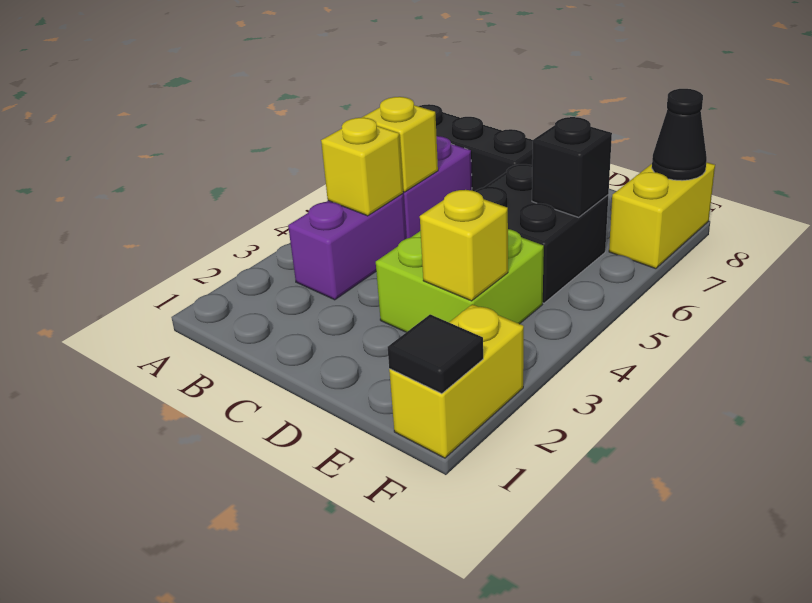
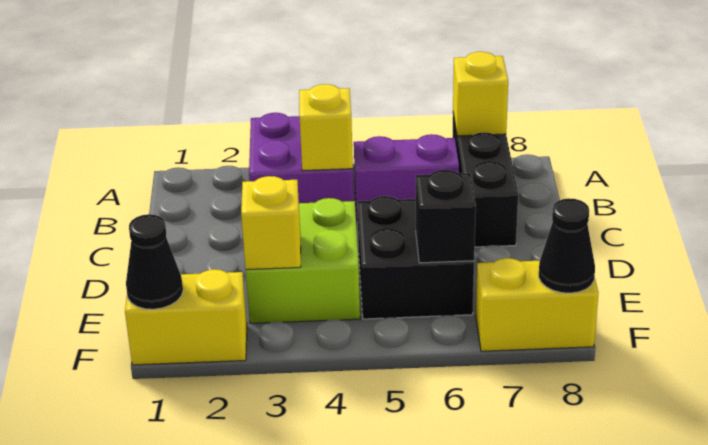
purple brick B3:B4 level 1 -> purple brick A3:B4 level 1
yellow brick B5 level 2 -> yellow brick A7 level 2
black tile F1 level 2 -> black cone F1 level 2

